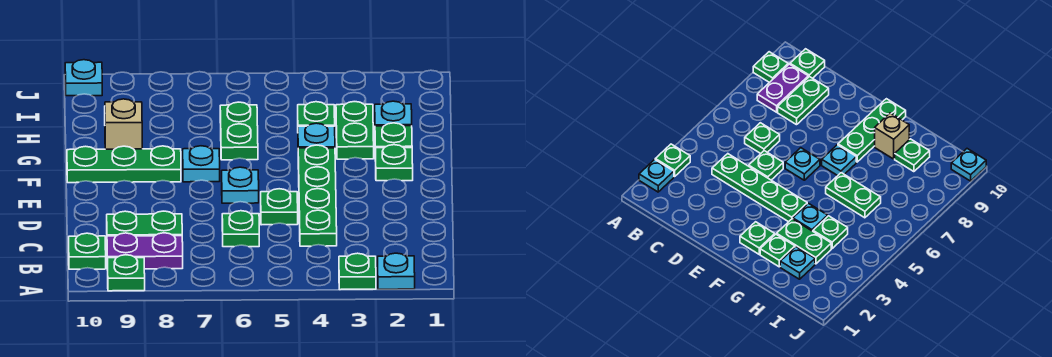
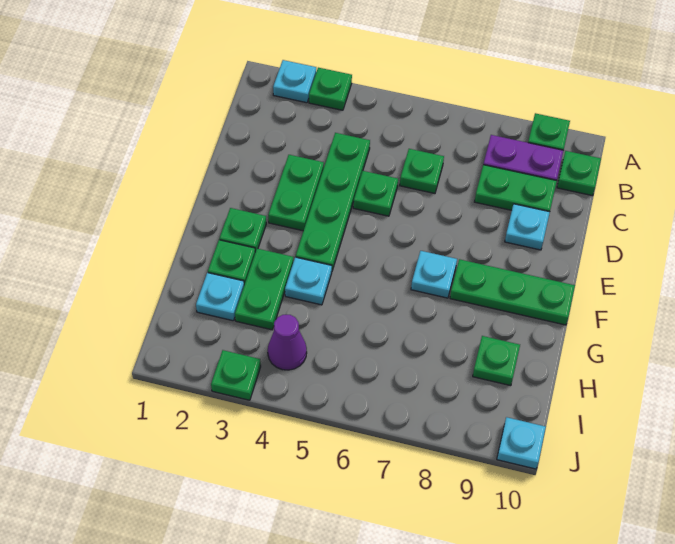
cyan plate E6 level 1 -> cyan plate D9 level 1
green plate G6:H6 level 1 -> green plate D3:E3 level 1
tan brick G9 level 1 -> none
green plate H4 level 1 -> green plate J3 level 1
none -> purple cone I4 level 1

